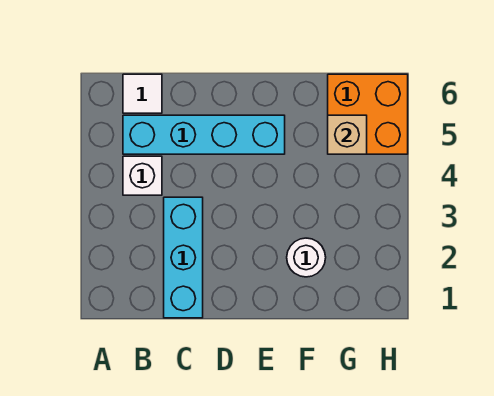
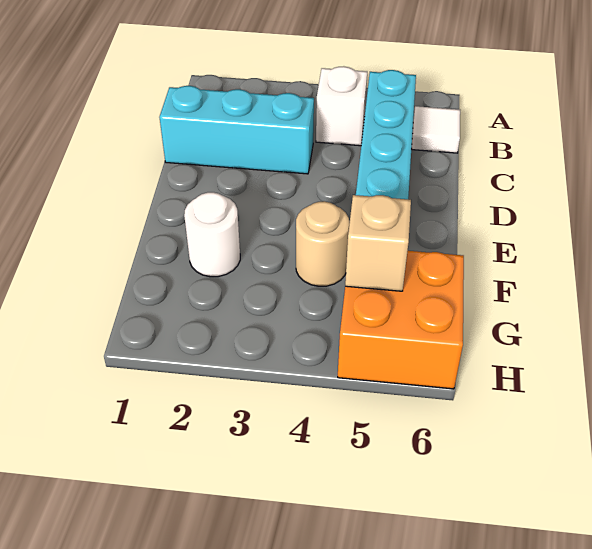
none -> tan round brick F4 level 1

